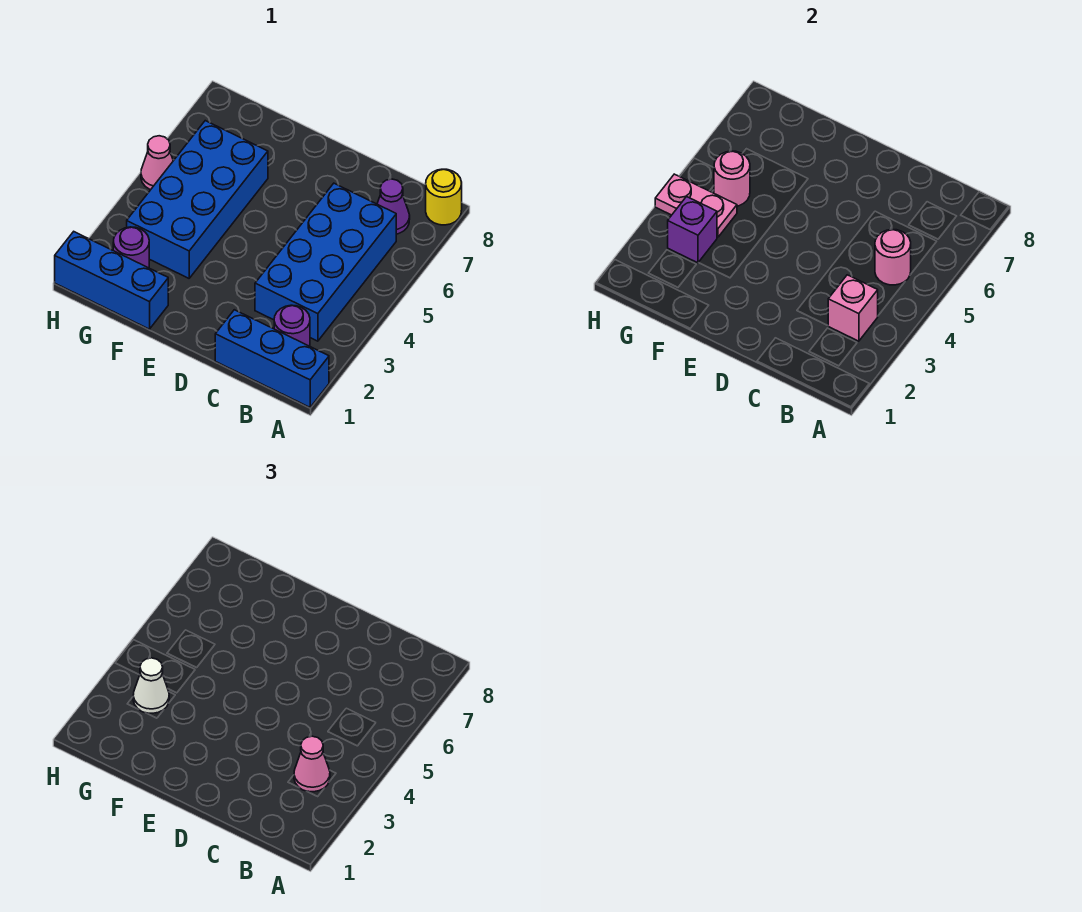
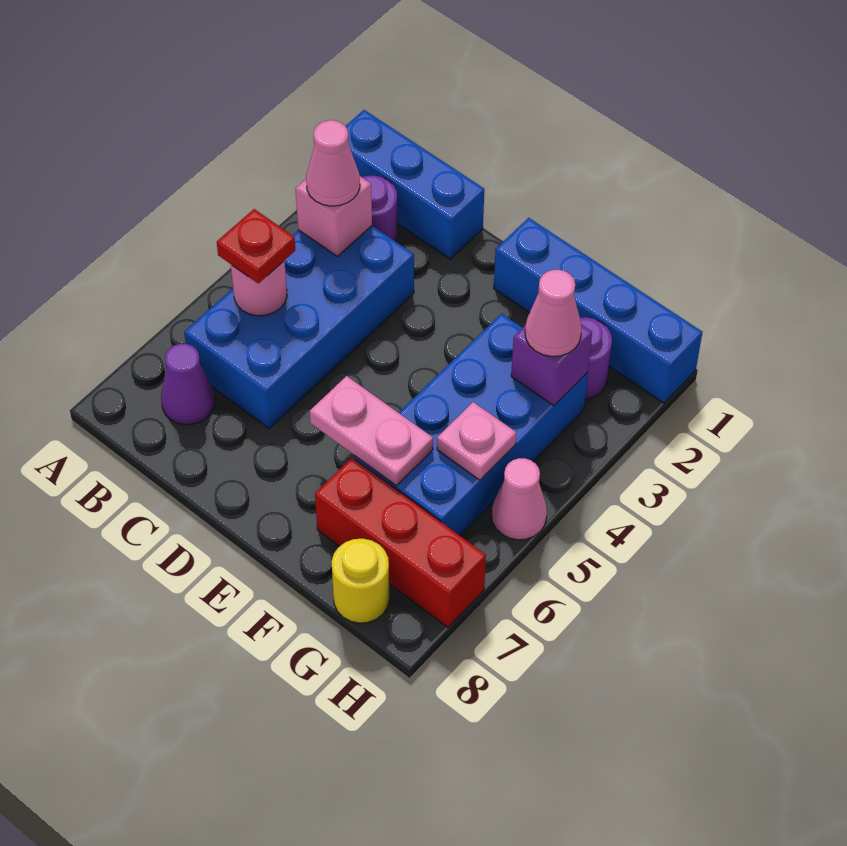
yellow round brick A8 level 1 -> yellow round brick G8 level 1
none -> red plate B5 level 3
blue brick F1:H1 level 1 -> blue brick E1:H1 level 1
none -> red brick F7:H7 level 1
white cone G3 level 3 -> pink cone G3 level 3
pink plate G4:H4 level 2 -> pink plate E6:F6 level 2
pink round brick G5 level 2 -> pink plate G5 level 2

